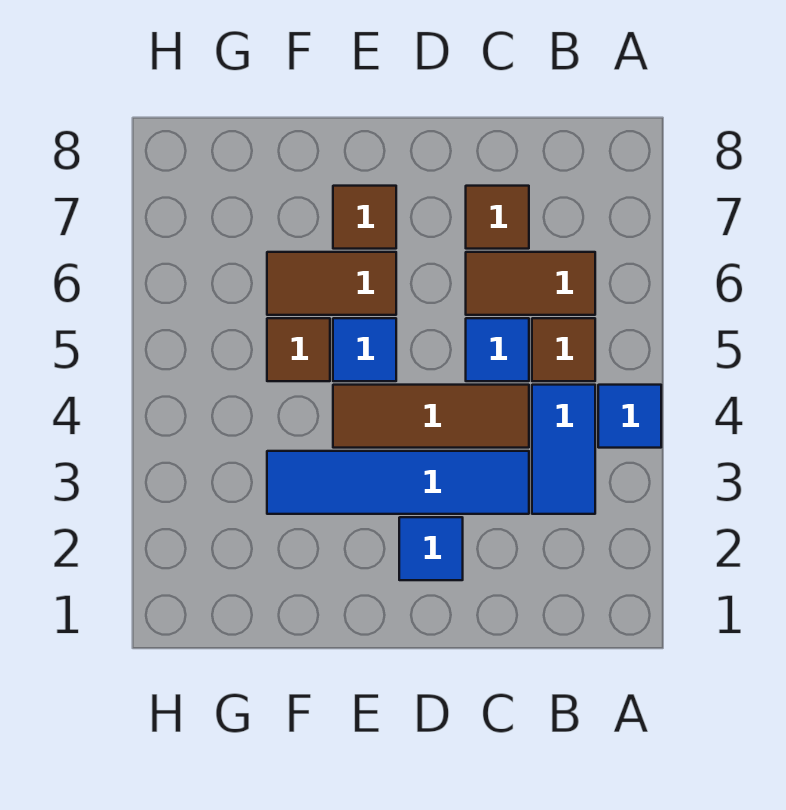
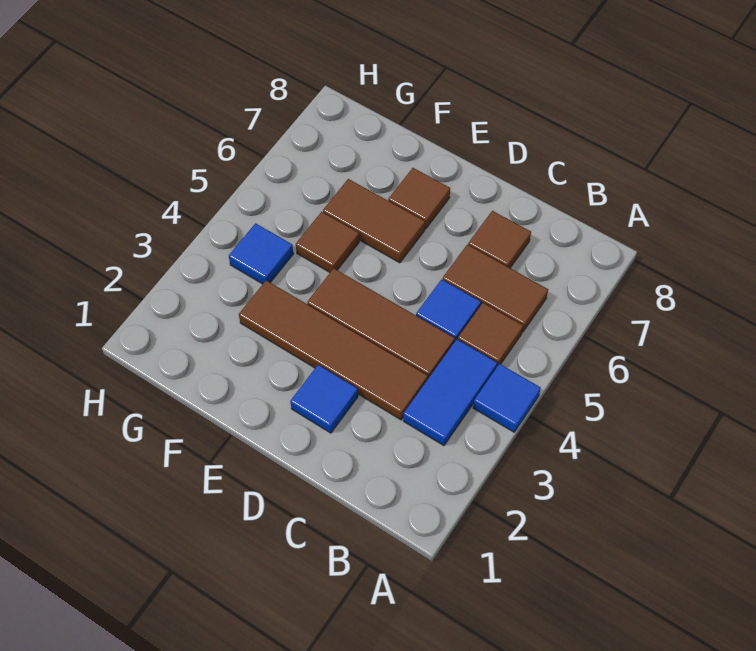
blue tile C3:F3 level 1 -> brown tile C3:F3 level 1
blue tile E5 level 1 -> blue tile G4 level 1

